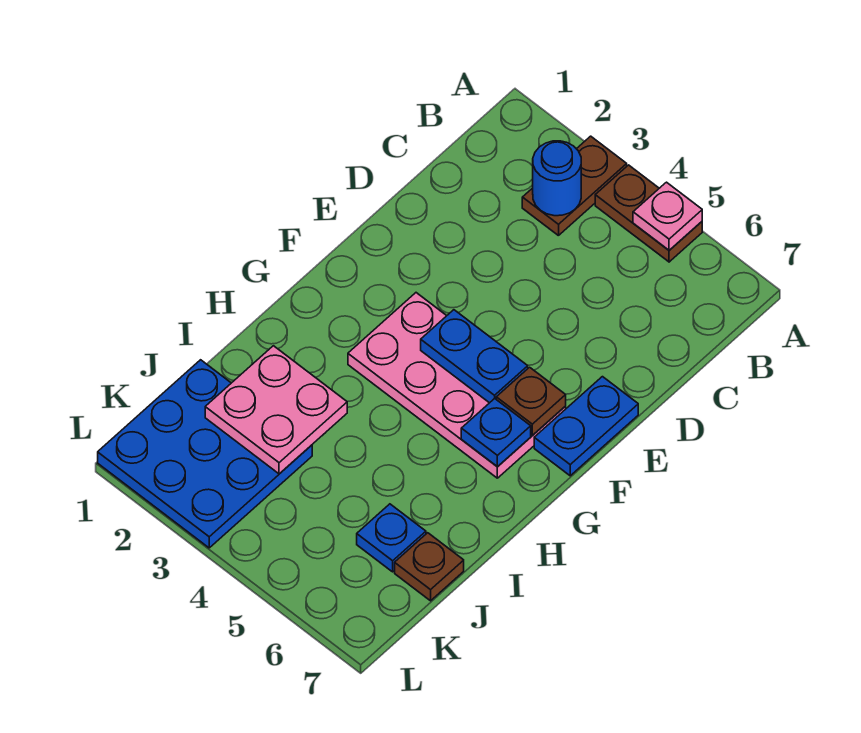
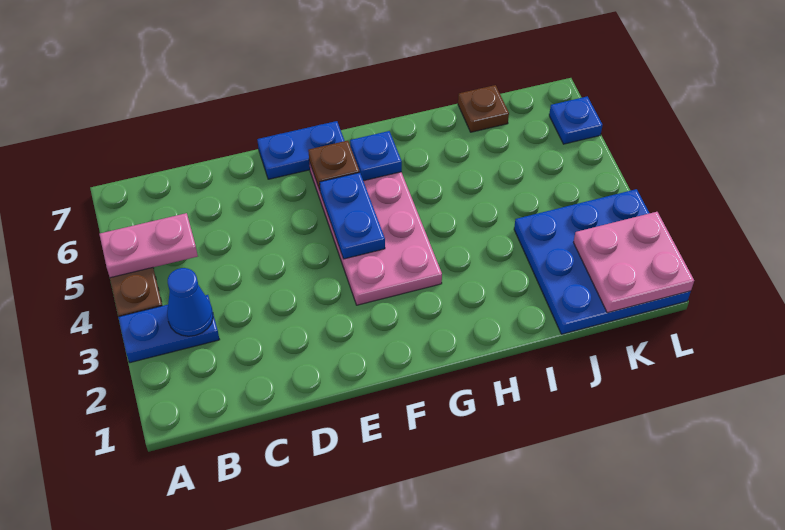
brown plate A3:B3 level 1 -> blue plate A3:B3 level 1
pink plate A5 level 2 -> pink plate A5:B5 level 2
blue round brick B3 level 2 -> blue cone B3 level 2
pink plate I2:J3 level 2 -> pink plate K1:L2 level 2
blue plate J6 level 1 -> blue plate L6 level 1

